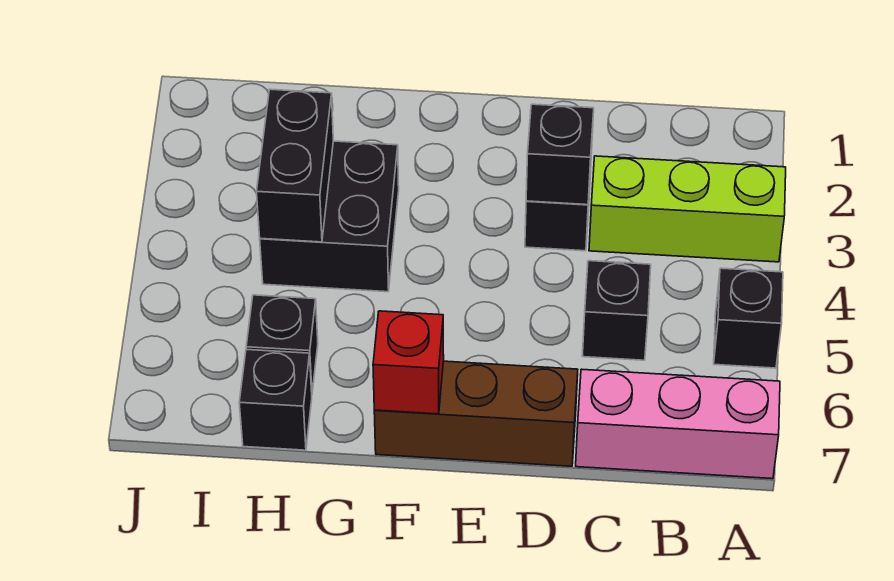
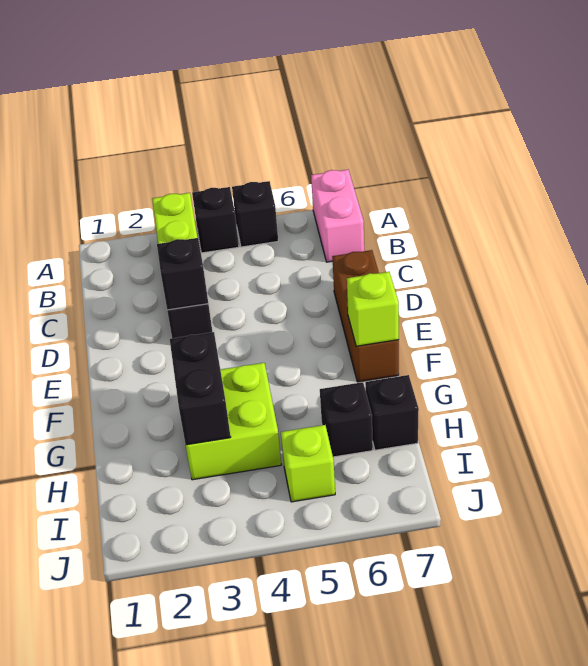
pink brick A7:C7 level 1 -> pink brick A7:B7 level 1
black brick C5 level 1 -> black brick A4 level 1
red brick F7 level 2 -> lime brick F7 level 2
black brick G3:H4 level 1 -> lime brick G3:H4 level 1
black brick H3:H4 level 2 -> black brick G3:H3 level 2
none -> lime brick I5 level 1

